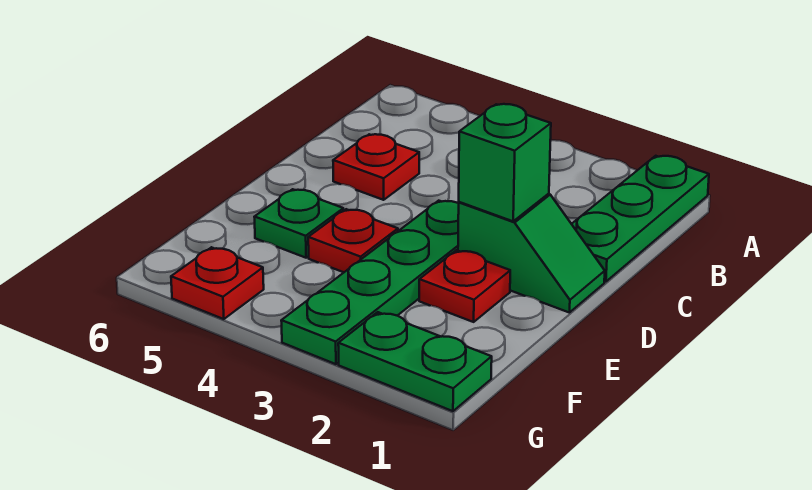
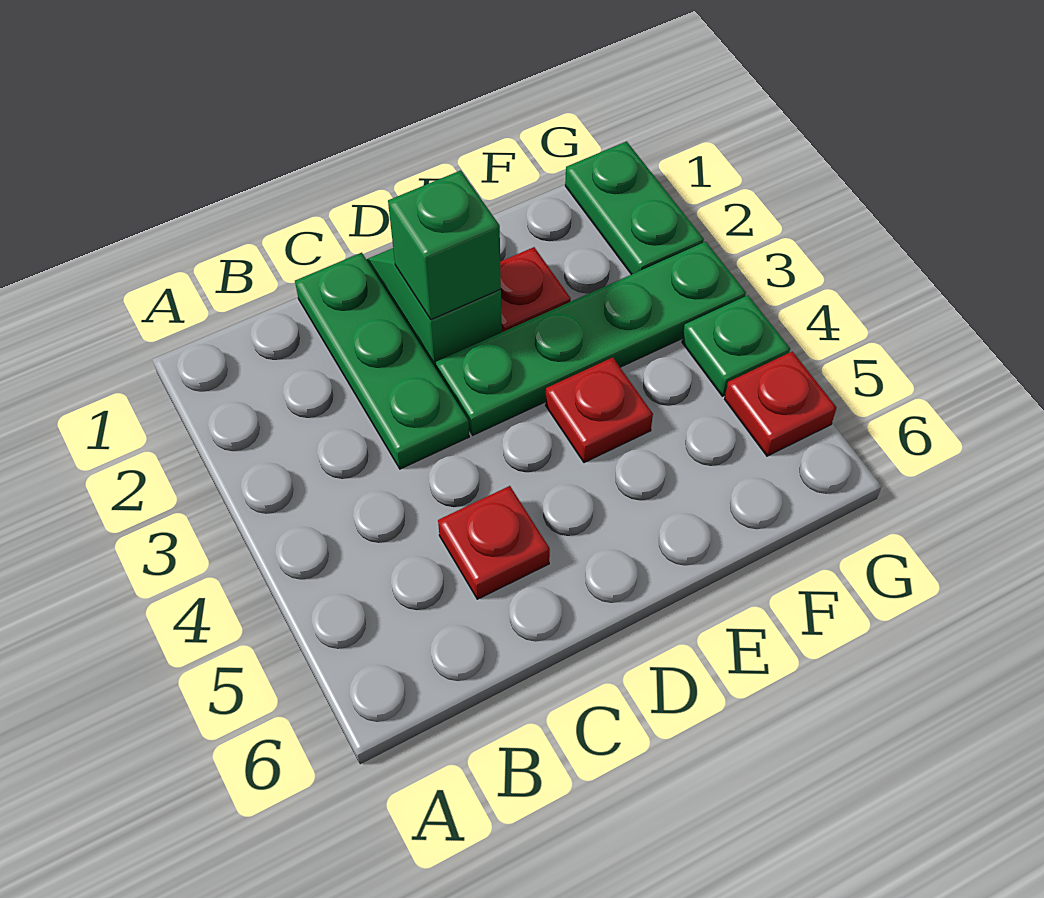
green plate A1:C1 level 1 -> green plate C1:C3 level 1
green plate E5 level 1 -> green plate G4 level 1

